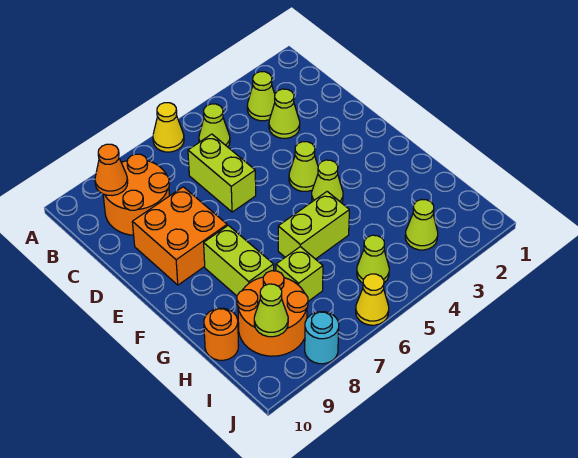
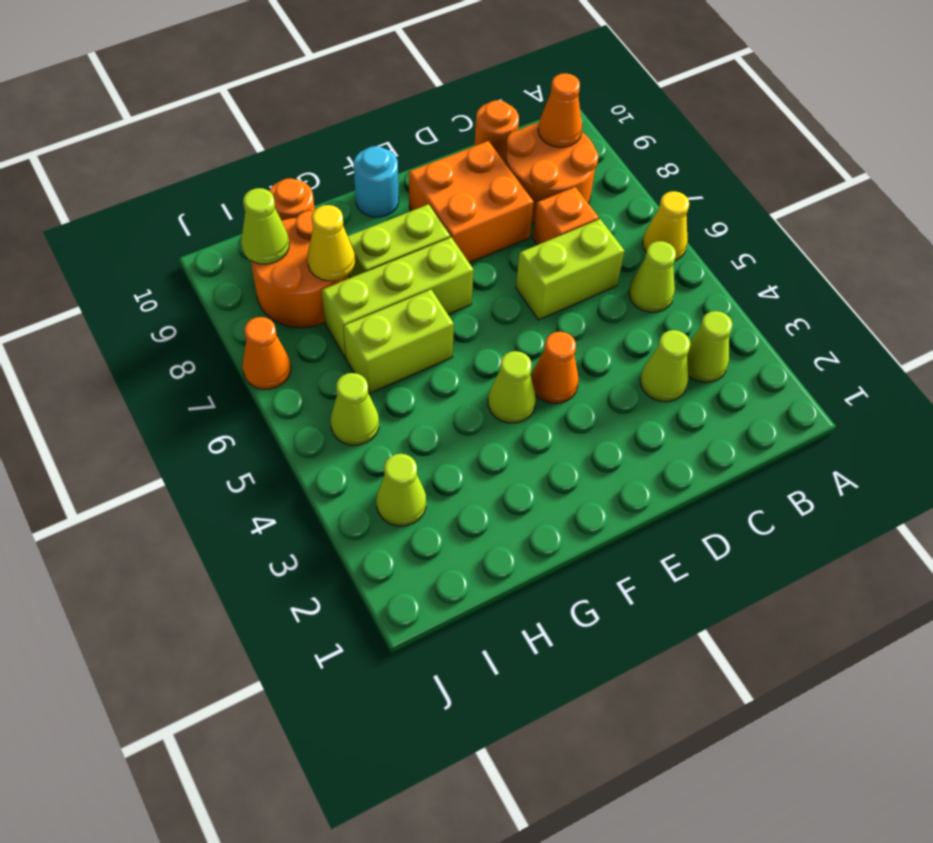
none -> orange brick C7 level 1
none -> orange round brick C10 level 1
lime cone E4 level 1 -> orange cone E4 level 1
lime brick G5:G6 level 1 -> lime brick G6:H6 level 1
lime brick H7 level 1 -> lime brick F7:H7 level 1
yellow cone J6 level 1 -> yellow cone H8 level 2
none -> orange cone J7 level 1
cyan round brick J8 level 1 -> cyan round brick F10 level 1

